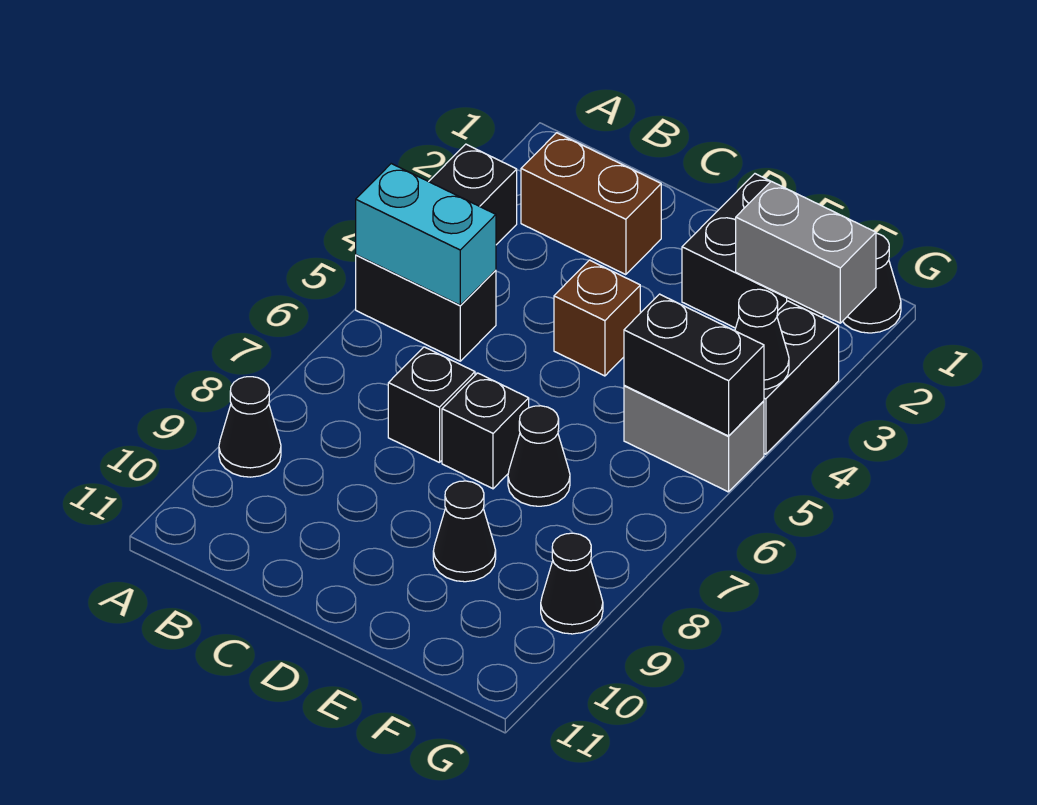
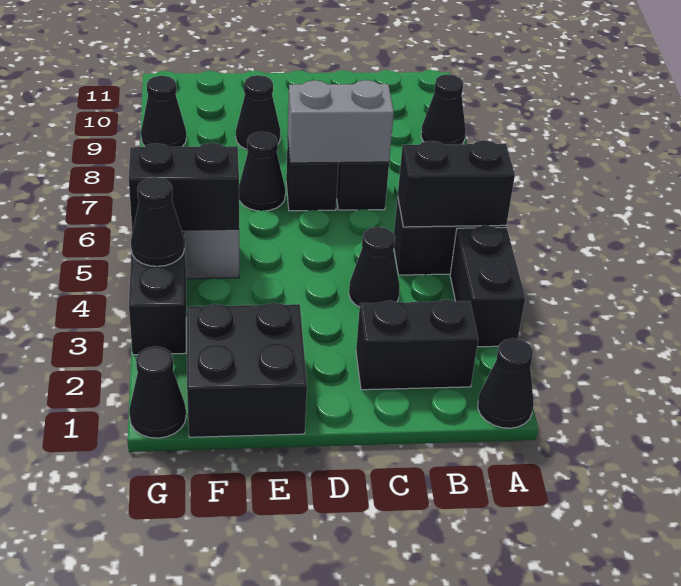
none -> black cone A1 level 1
cyan brick A5:B5 level 2 -> black brick A5:B5 level 2
brown brick B2:C2 level 1 -> black brick B2:C2 level 1
none -> black cone C4 level 1
brown brick D4 level 1 -> none
grey brick F2:G2 level 2 -> grey brick C7:D7 level 2

